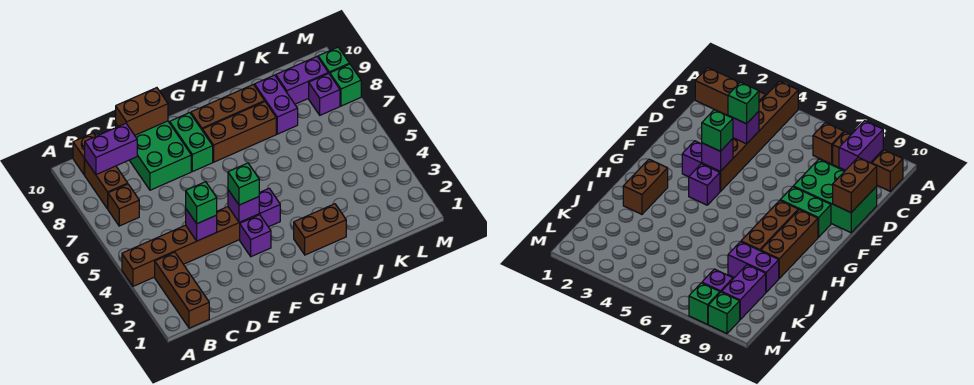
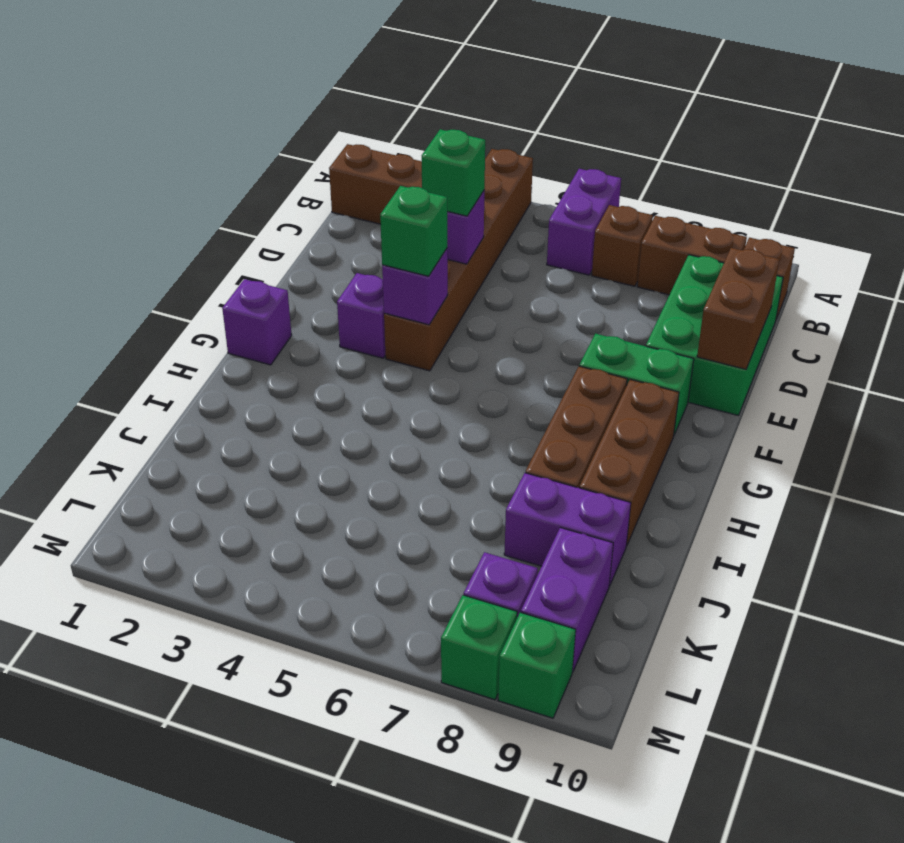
purple brick B9:C9 level 2 -> purple brick A6:B6 level 1
green brick D8:E10 level 1 -> green brick C9:E10 level 1
purple brick G4 level 1 -> purple brick G1 level 1
brown brick H2:I2 level 1 -> none

